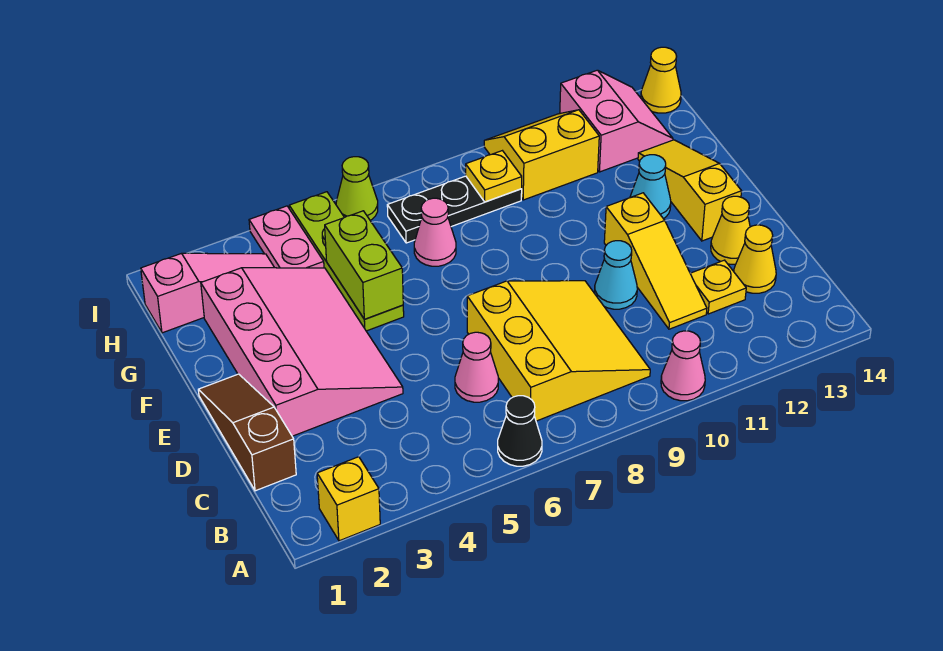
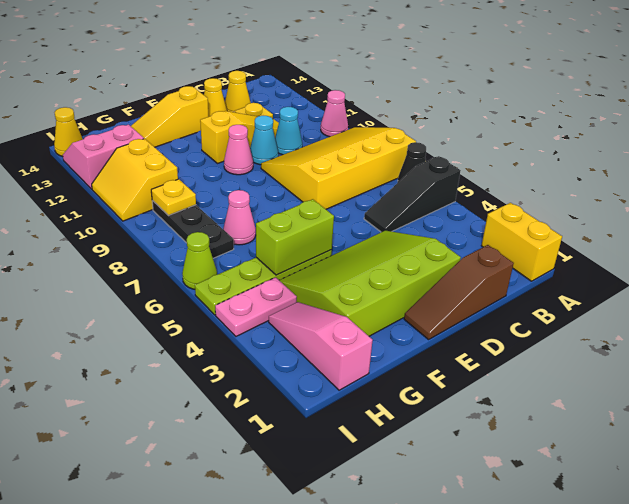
yellow brick A2 level 1 -> yellow brick A1:A2 level 1
none -> black slope A5:C5 level 1 top A
yellow slope B7:D9 level 1 top 7 -> yellow slope A7:D9 level 1 top 7
pink cone C6 level 1 -> pink cone E10 level 1
pink slope D2:G4 level 1 top 2 -> lime slope D2:G4 level 1 top 2
cyan cone F12 level 1 -> cyan cone C10 level 1

